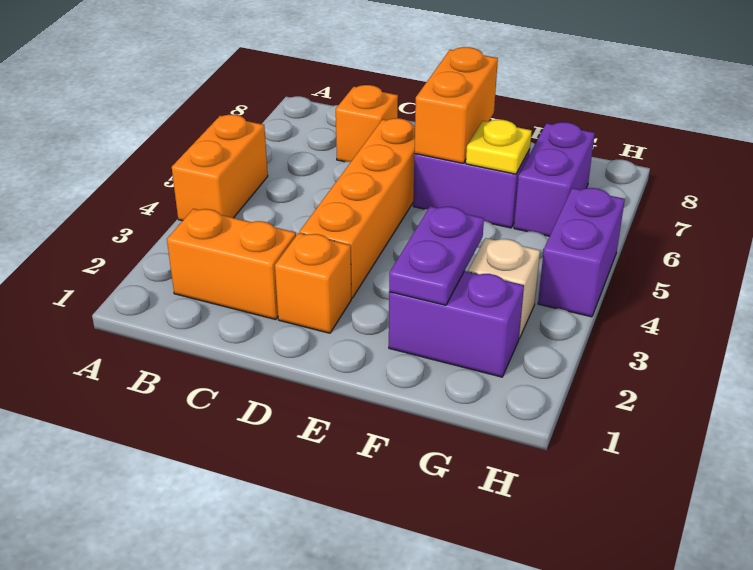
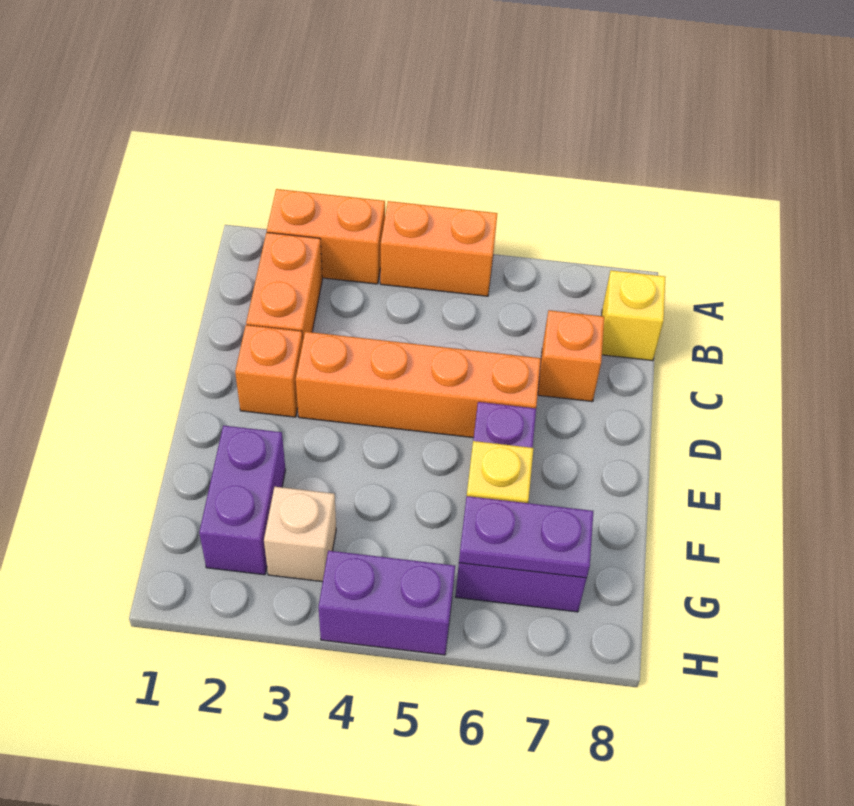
none -> yellow brick B8 level 1
orange brick E6:E7 level 2 -> orange brick A2:A3 level 1
purple plate F2:F3 level 2 -> purple plate G6:G7 level 2

